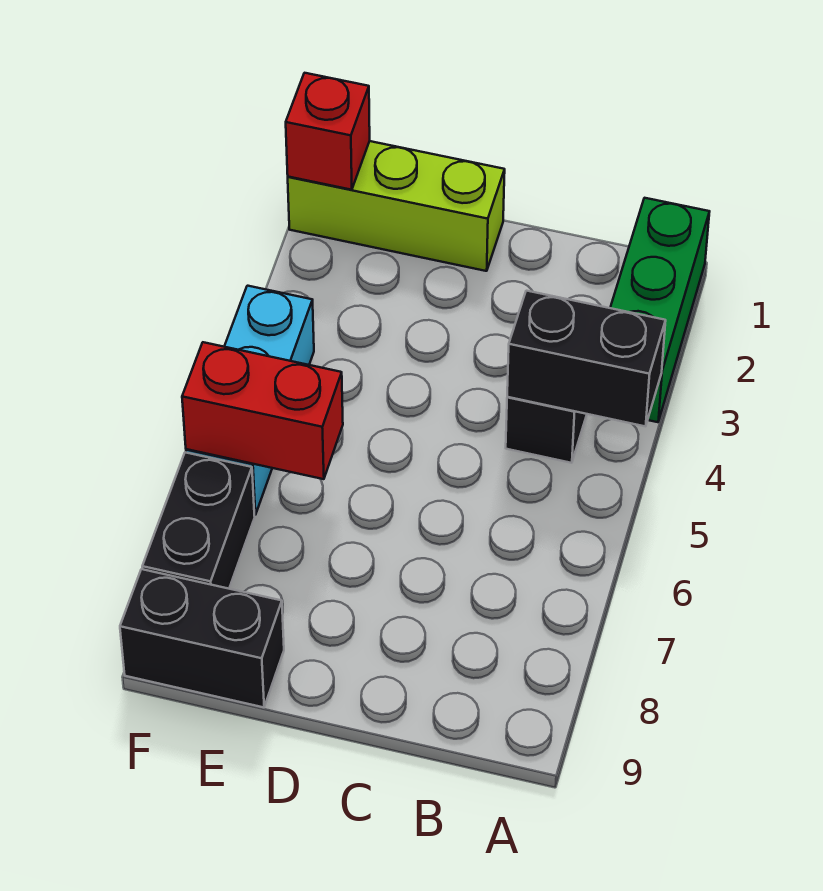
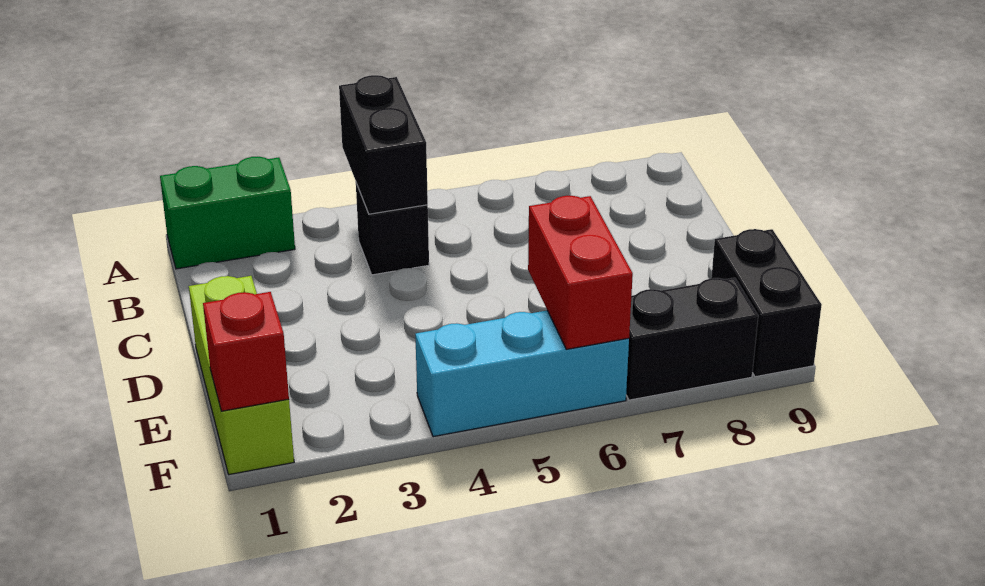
green brick A1:A3 level 1 -> green brick A1:A2 level 1

